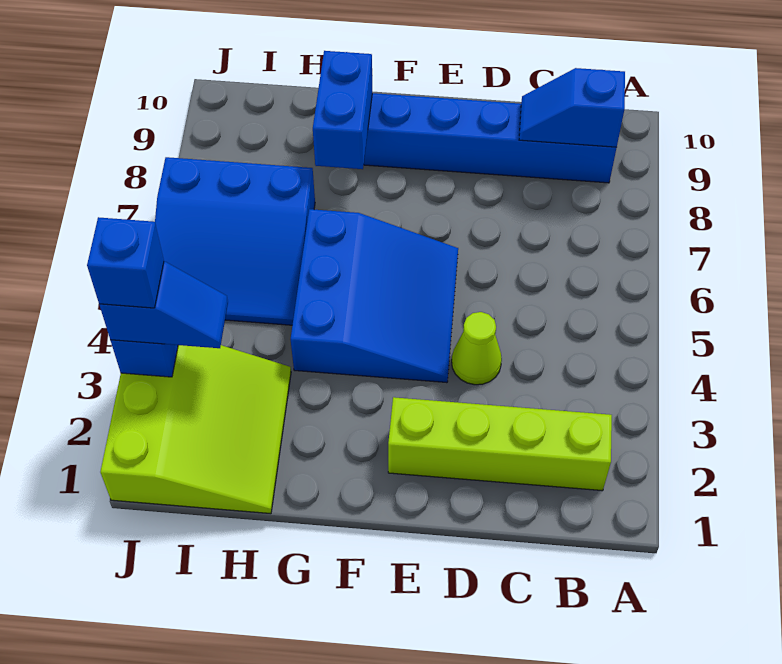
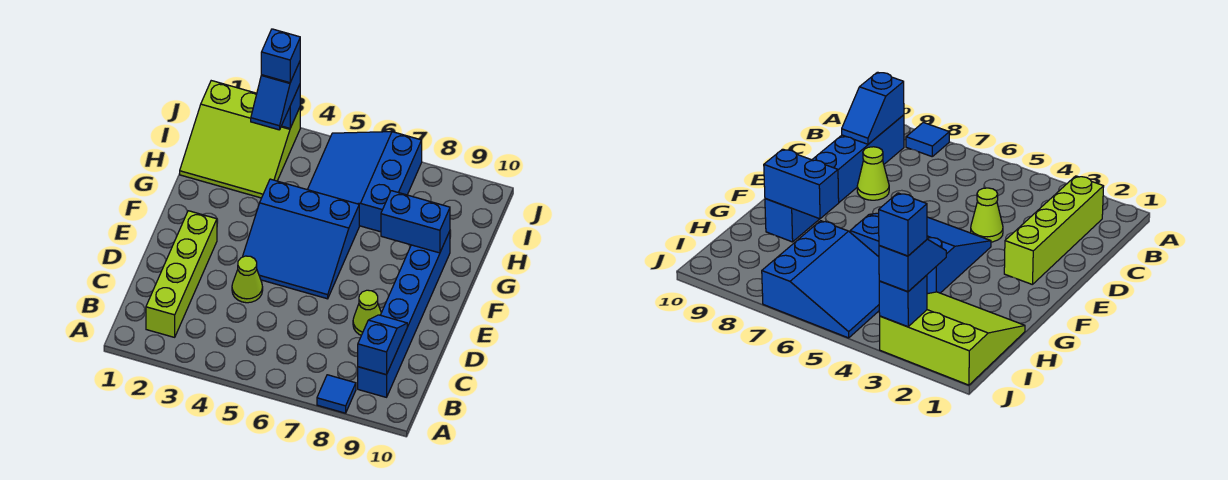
none -> blue tile A8 level 1
none -> lime cone D8 level 1

